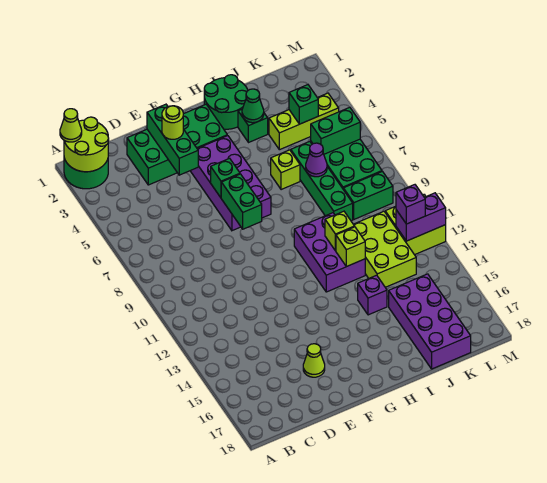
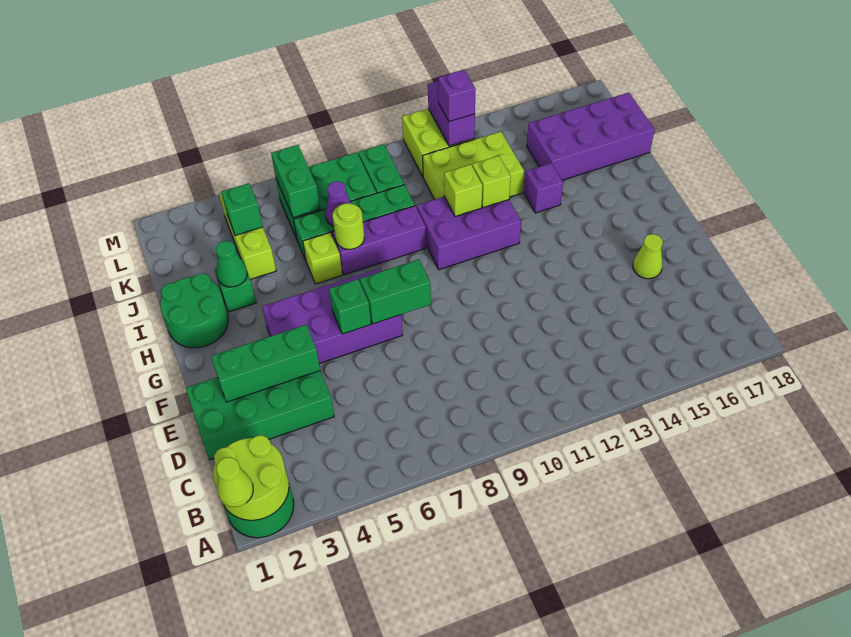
green brick D2:G3 level 1 -> green brick D1:E4 level 1
lime round brick E3 level 3 -> lime round brick I7 level 2
none -> purple brick I7:I9 level 1

